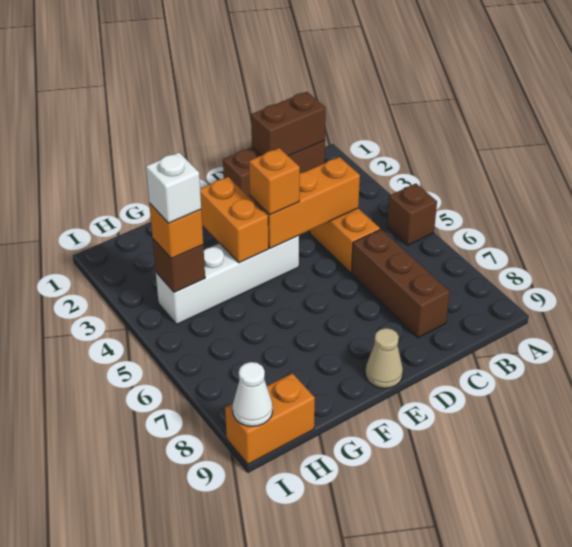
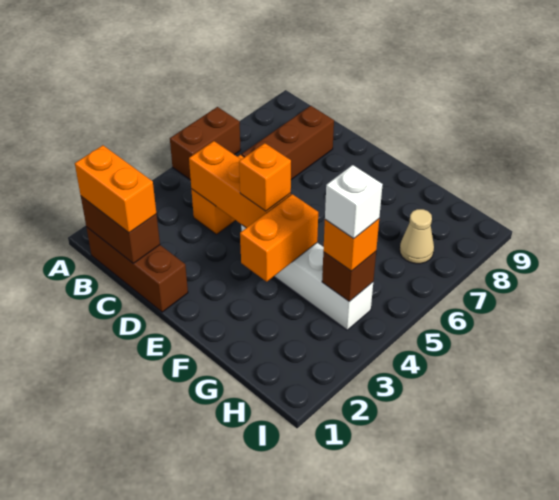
brown brick A5 level 1 -> brown brick A5:A6 level 1
tan cone E9 level 1 -> tan cone H7 level 1
orange brick H9:I9 level 1 -> orange brick B1:C1 level 3
white cone I9 level 2 -> none

